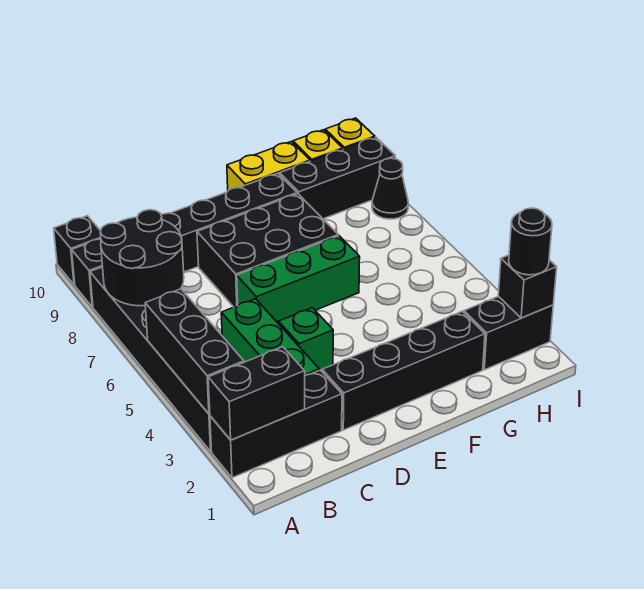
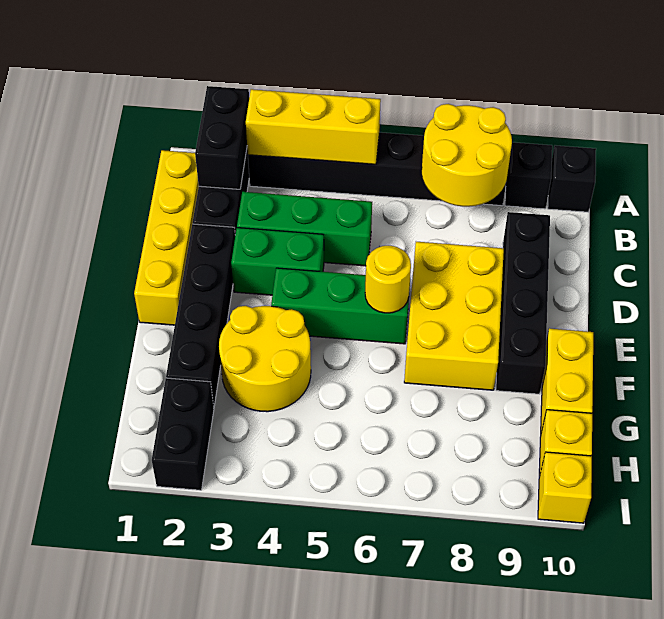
black brick A3:A5 level 2 -> yellow brick A3:A5 level 2
black round brick A7:B8 level 2 -> yellow round brick A7:B8 level 2
none -> yellow brick B1:E1 level 1
green brick D4 level 1 -> green brick D3:D4 level 1
green brick D6:F6 level 1 -> green brick E4:E6 level 1
black brick D7:F8 level 1 -> yellow brick D7:F8 level 1
none -> yellow round brick E6 level 2
none -> yellow round brick F3:G4 level 1
black brick G9:I9 level 1 -> none
black brick I2 level 2 -> none
black round brick I2 level 3 -> none
black cone I8 level 1 -> none

